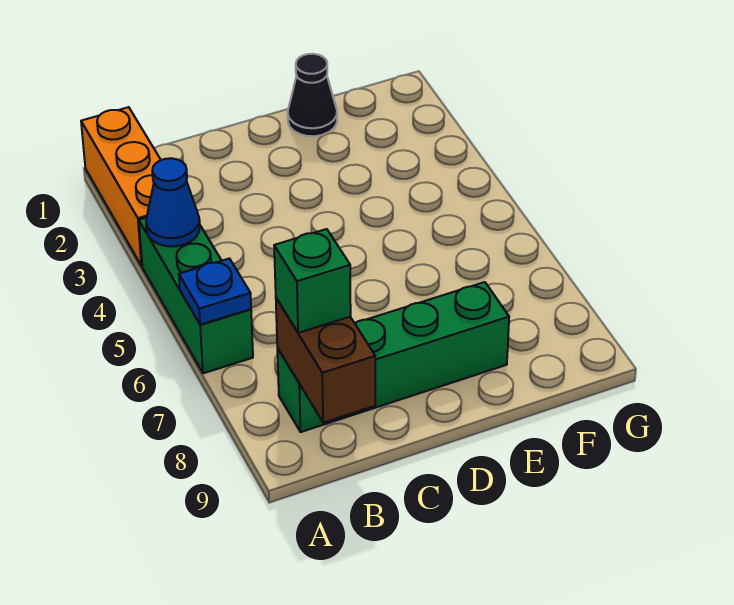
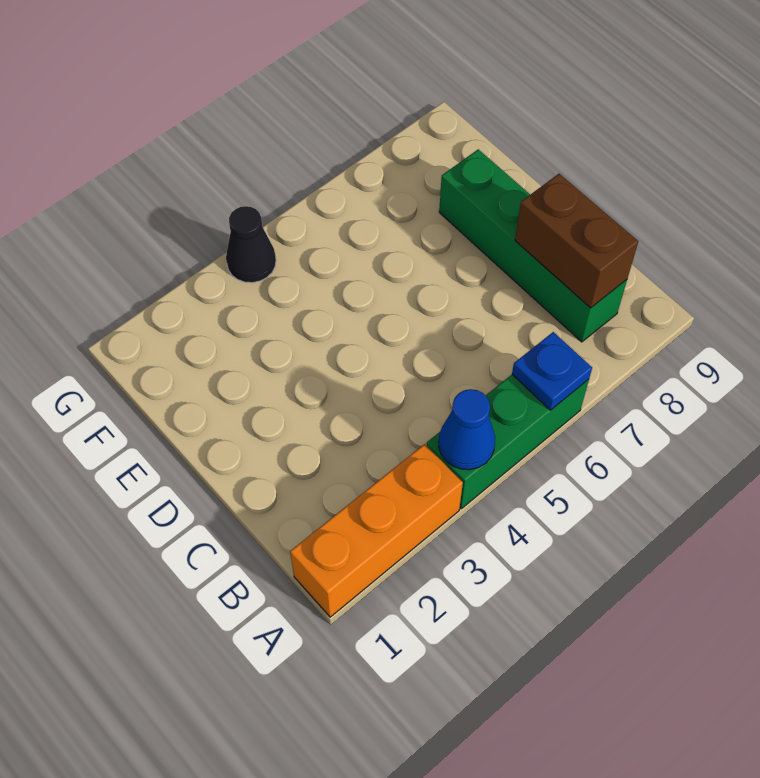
brown brick B8:B9 level 2 -> brown brick B8:C8 level 2
green brick B8 level 3 -> none
black cone E1 level 1 -> black cone G4 level 1

